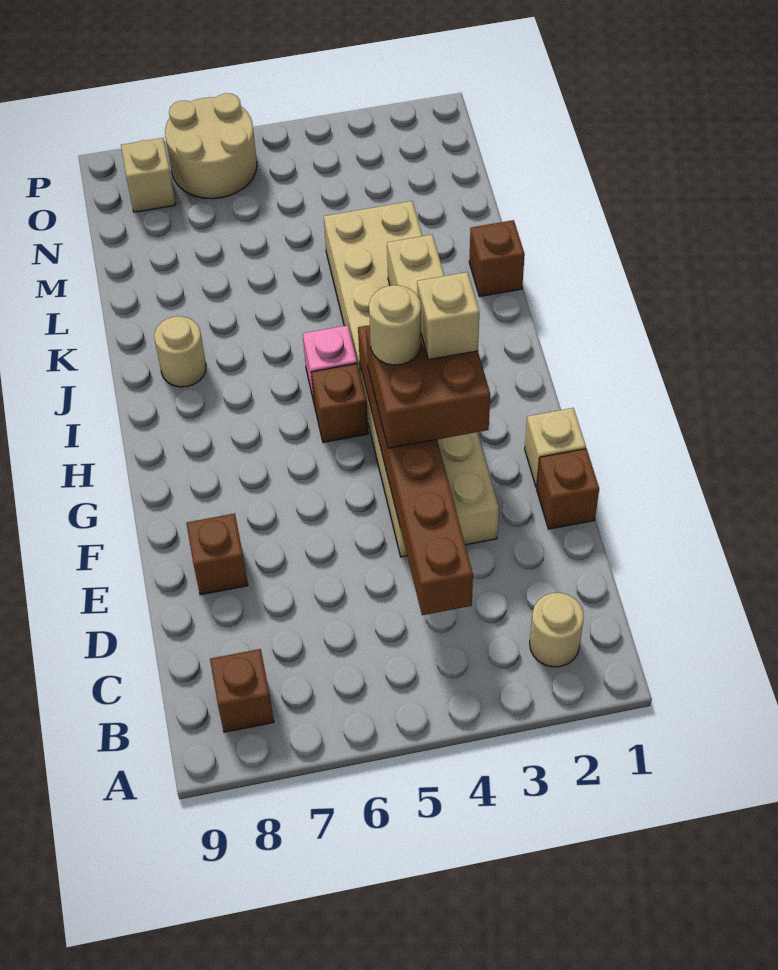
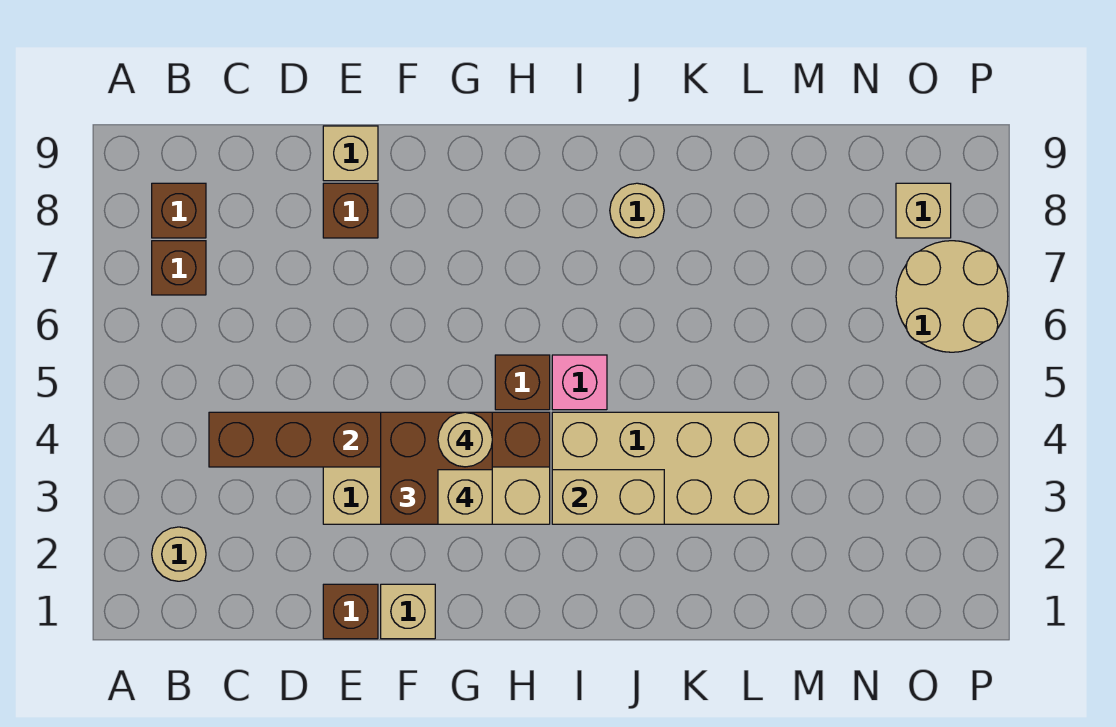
none -> tan brick E9 level 1
brown brick K1 level 1 -> brown brick B7 level 1

